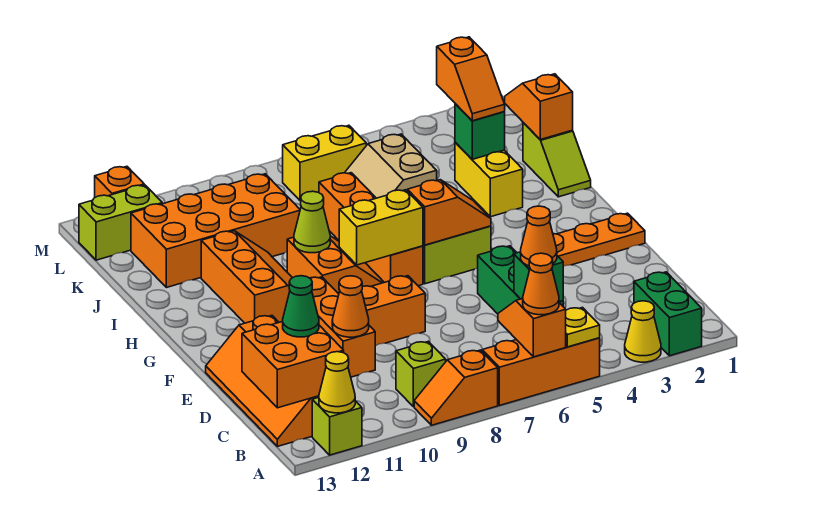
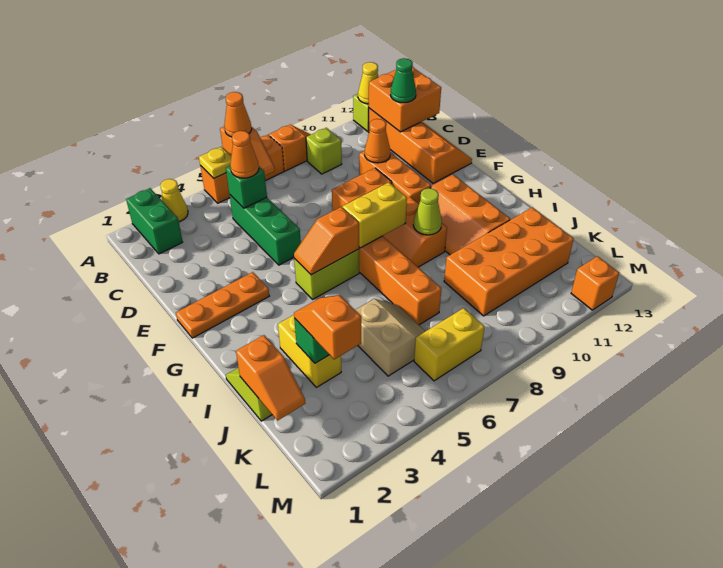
lime brick L12:L13 level 1 -> none

